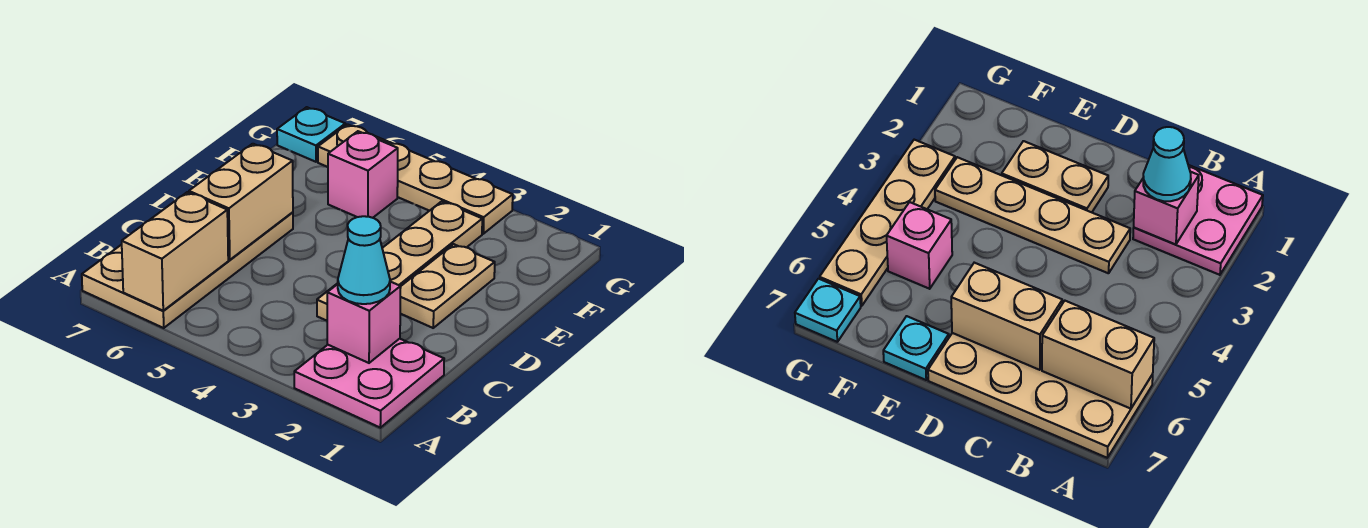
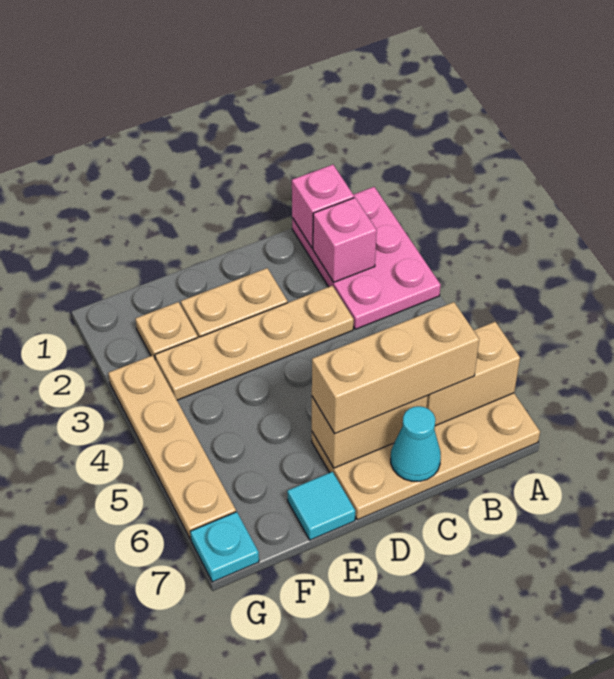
pink plate A1:B2 level 1 -> pink plate A1:B3 level 1
cyan cone B2 level 3 -> cyan cone C7 level 2
none -> tan brick B6:D6 level 3
cyan plate E7 level 1 -> cyan tile E7 level 1
none -> tan plate F2 level 1
pink brick F5 level 1 -> pink brick B1 level 2

